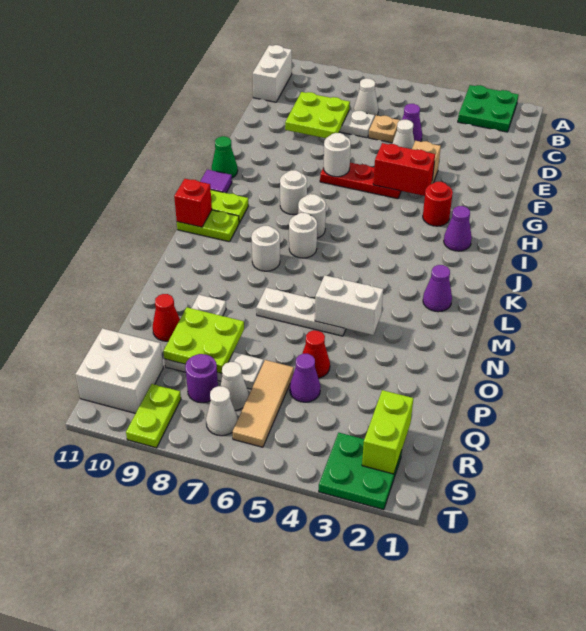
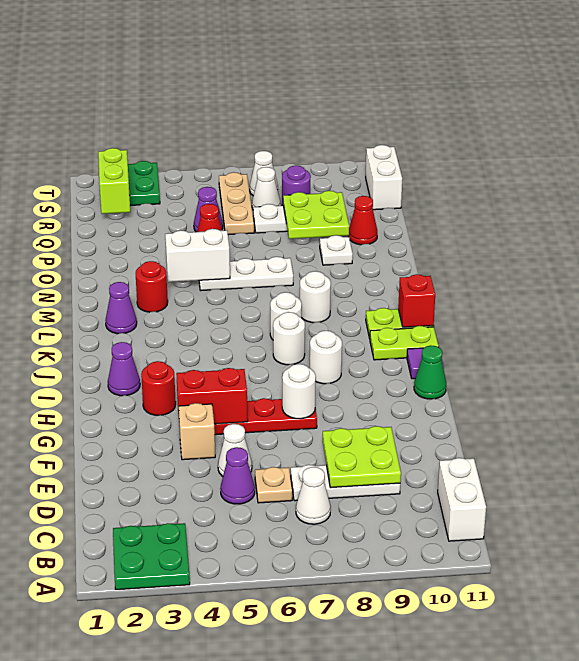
none -> red round brick M3 level 1
tan tile Q6:S6 level 1 -> tan plate Q6:S6 level 1
white brick R10:S11 level 1 -> white brick R11:S11 level 1
lime plate S9:T9 level 1 -> none

